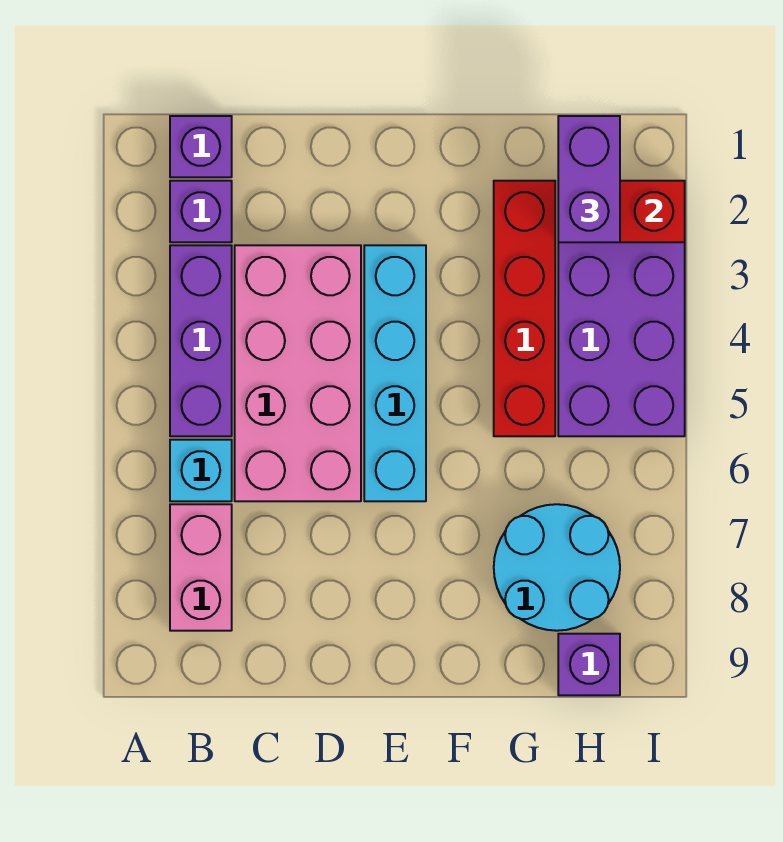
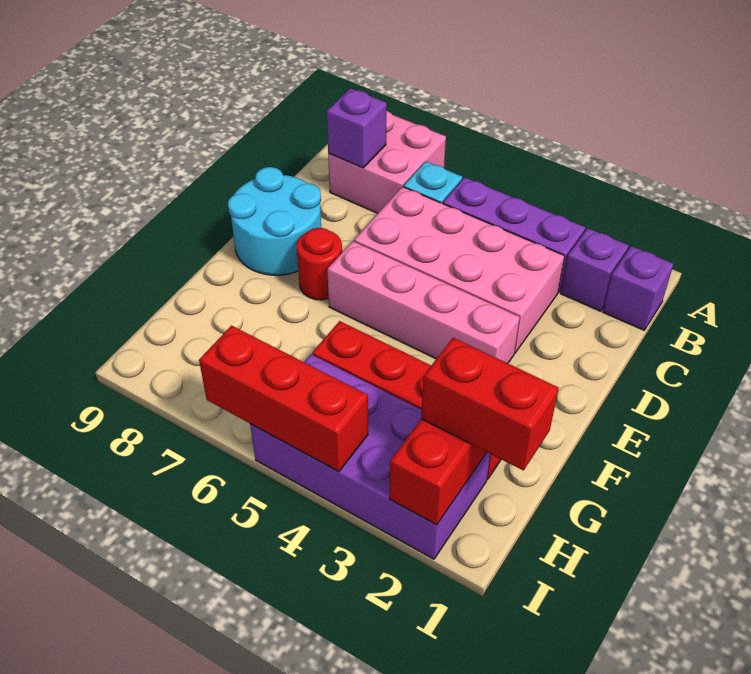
pink brick B7:B8 level 1 -> pink brick A7:B8 level 1
cyan brick E3:E6 level 1 -> pink brick E3:E6 level 1
none -> red round brick E7 level 1
cyan round brick G7:H8 level 1 -> cyan round brick D8:E9 level 1
purple brick H1:H2 level 3 -> red brick H1:H2 level 3
purple brick H9 level 1 -> purple brick B8 level 2
none -> red brick I4:I6 level 2

